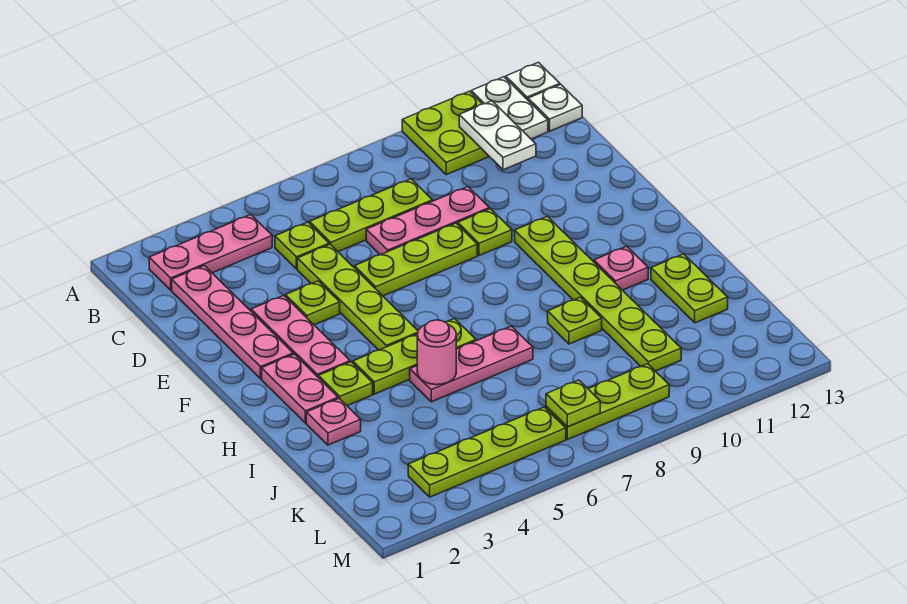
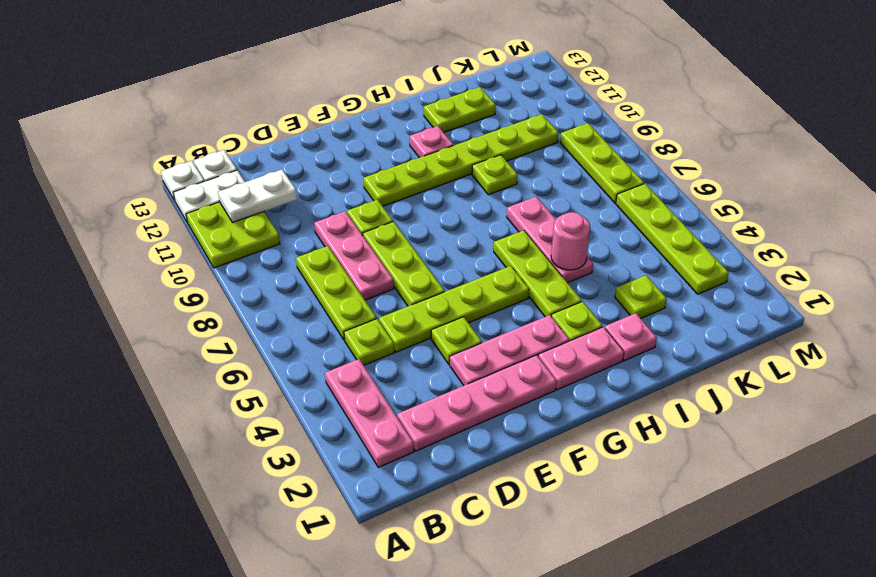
lime plate L7 level 2 -> lime plate J3 level 1

